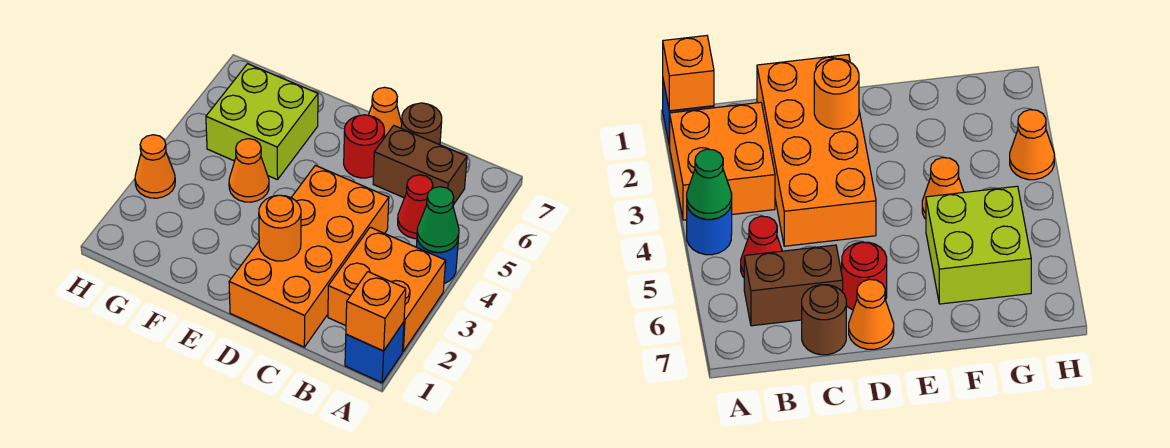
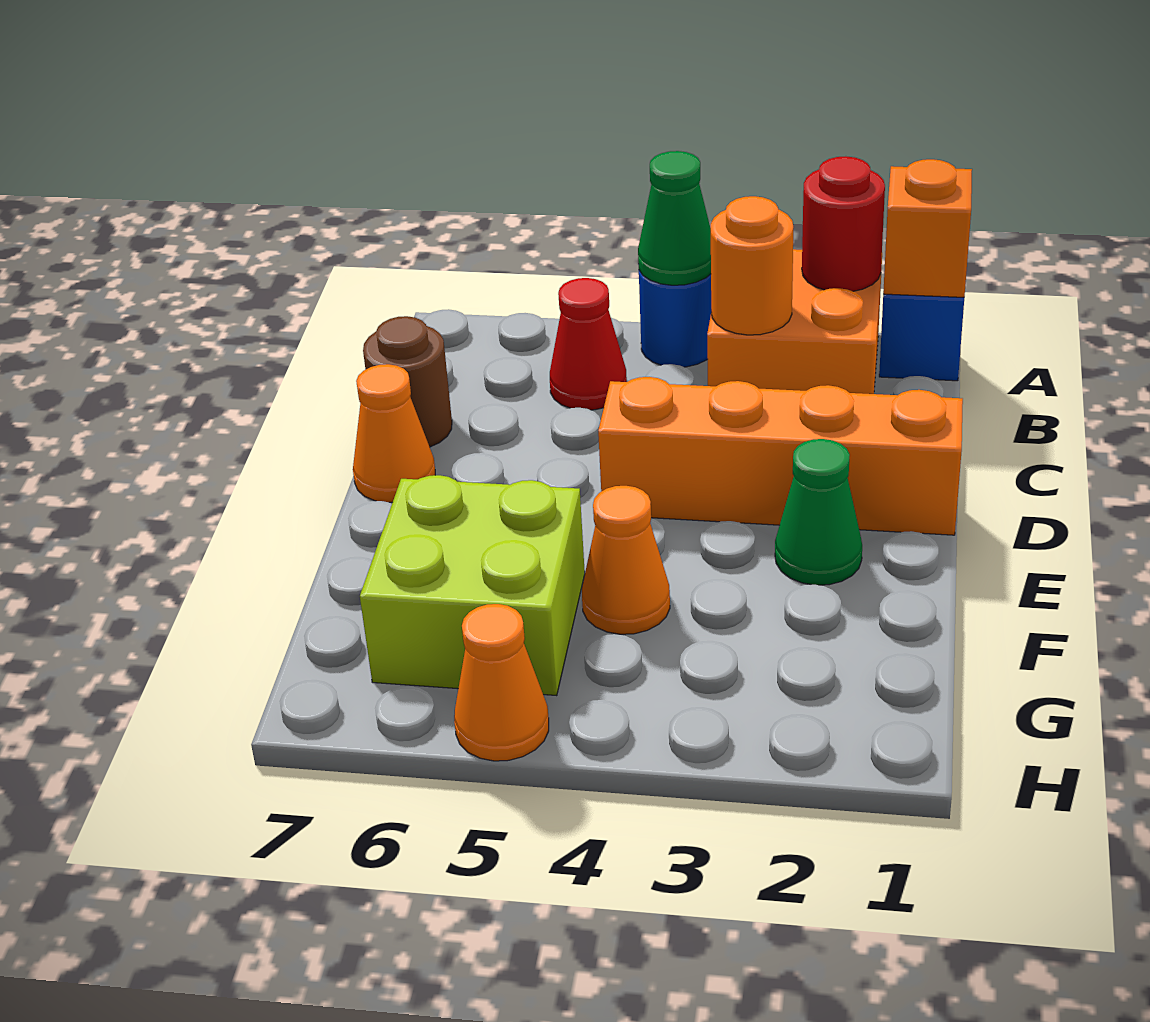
brown brick B6:C6 level 1 -> none
orange brick C1:D4 level 1 -> orange brick D1:D4 level 1
orange round brick D2 level 2 -> orange round brick B3 level 2
red round brick D6 level 1 -> red round brick A2 level 2
none -> green cone E2 level 1
orange cone H3 level 1 -> orange cone H5 level 1

